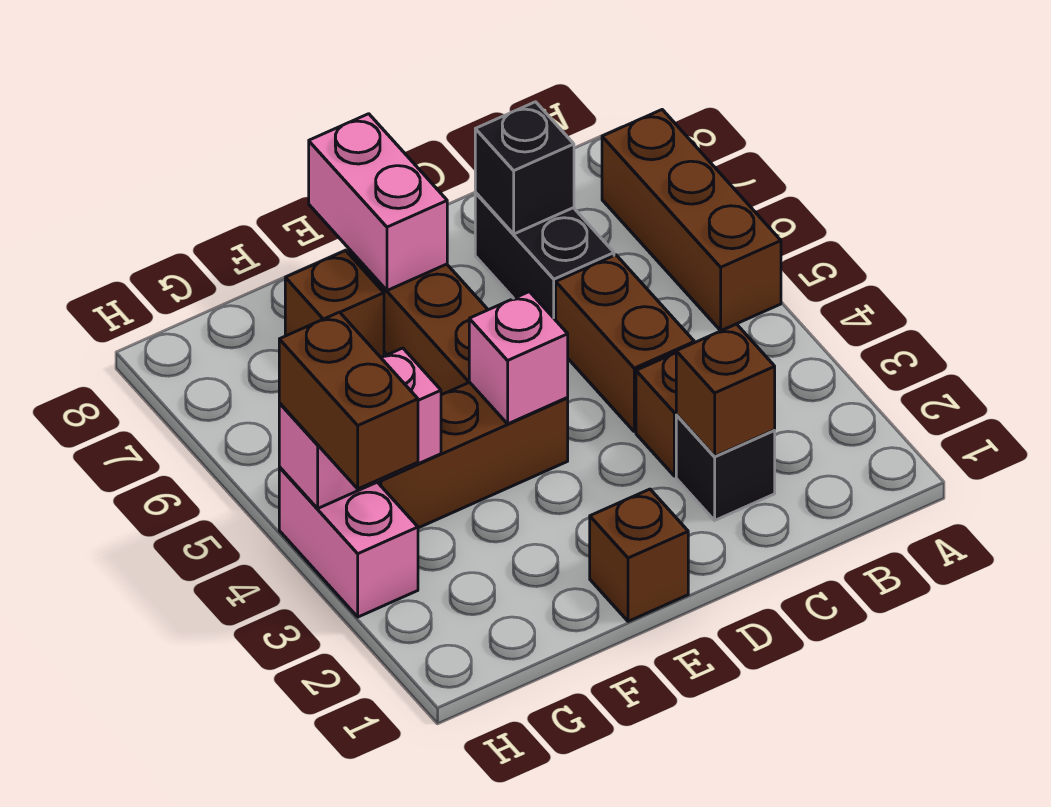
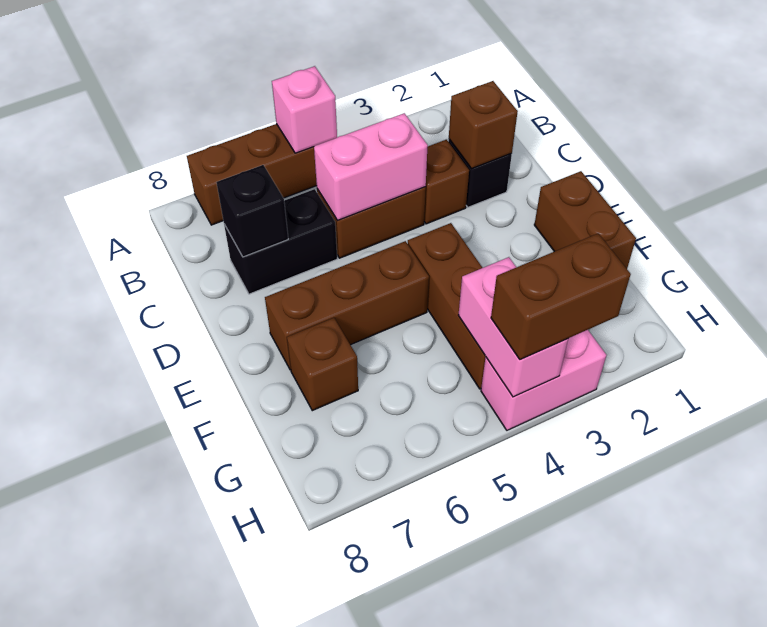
brown brick E1 level 1 -> brown brick E1:F1 level 1
pink brick E4 level 2 -> pink brick A5 level 2
pink brick E7:E8 level 2 -> pink brick C4:C5 level 2

